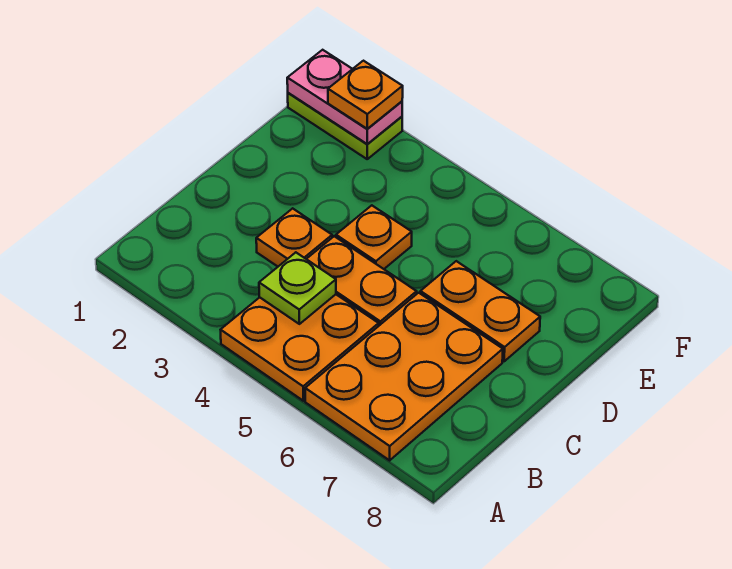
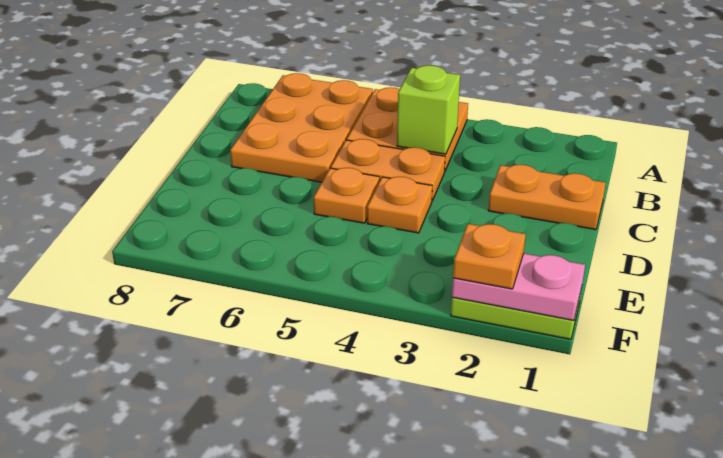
lime plate B4 level 2 -> lime brick B4 level 2
orange plate C3 level 1 -> orange plate D5 level 1
orange plate D6:D7 level 1 -> orange plate C1:C2 level 1

